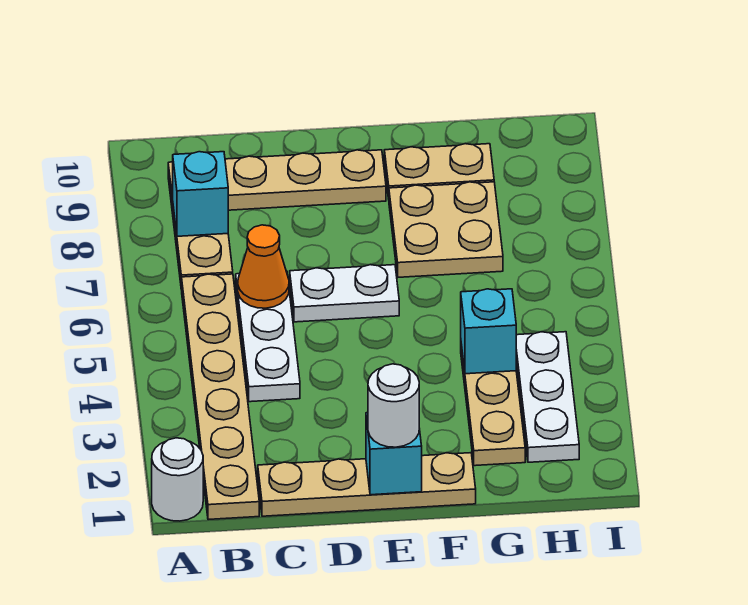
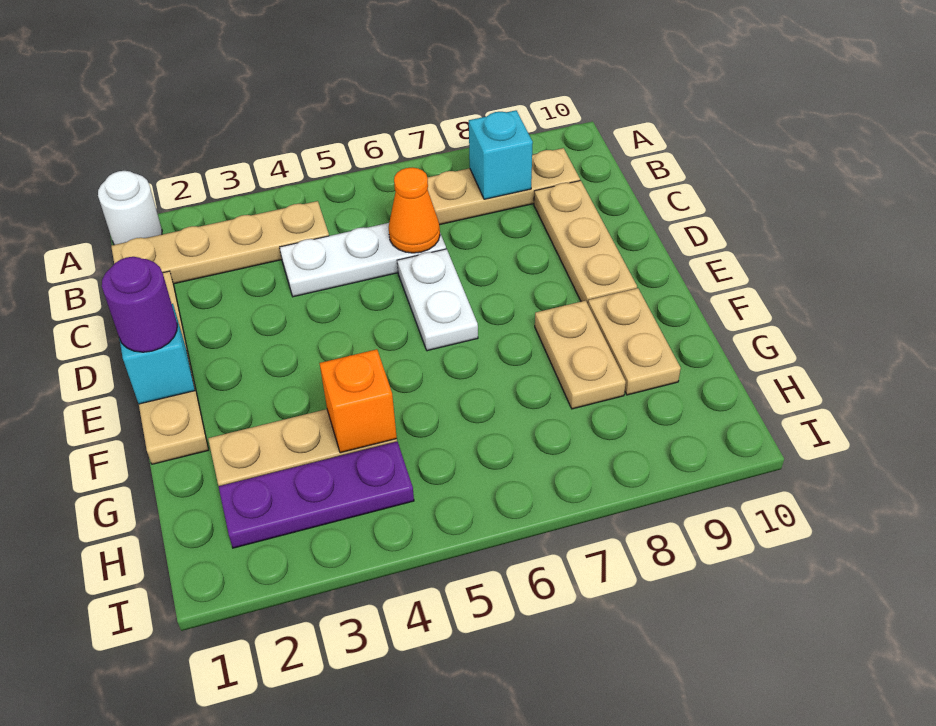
tan plate B1:B6 level 1 -> tan plate B1:B4 level 1
white round brick E1 level 3 -> purple round brick E1 level 3
tan plate F7:G8 level 1 -> tan plate F8:G8 level 1
cyan brick G4 level 2 -> orange brick G4 level 2
white plate H2:H4 level 1 -> purple plate H2:H4 level 1

